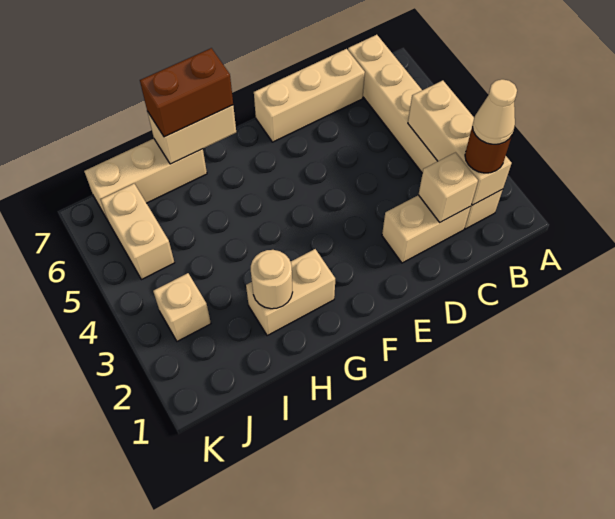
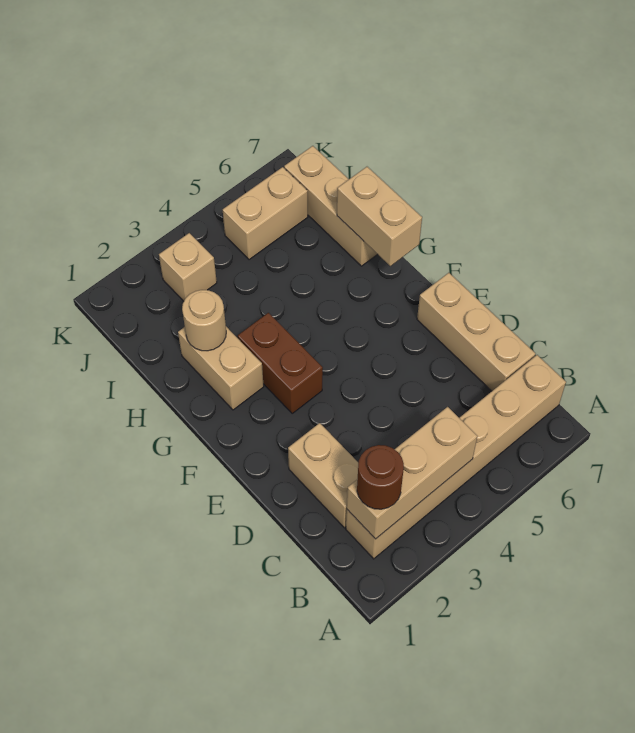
tan cone B2 level 4 -> none
tan brick C2 level 2 -> none
brown brick G7:H7 level 3 -> brown brick F3:G3 level 1

